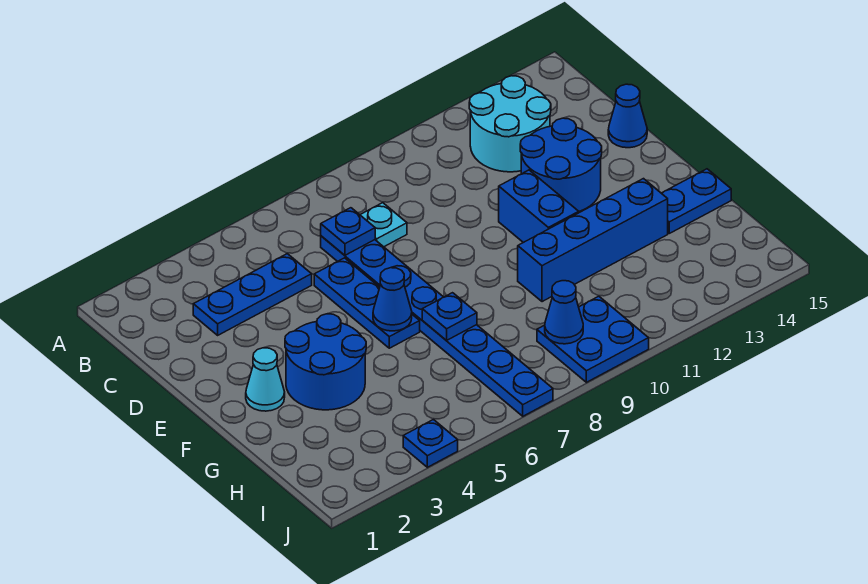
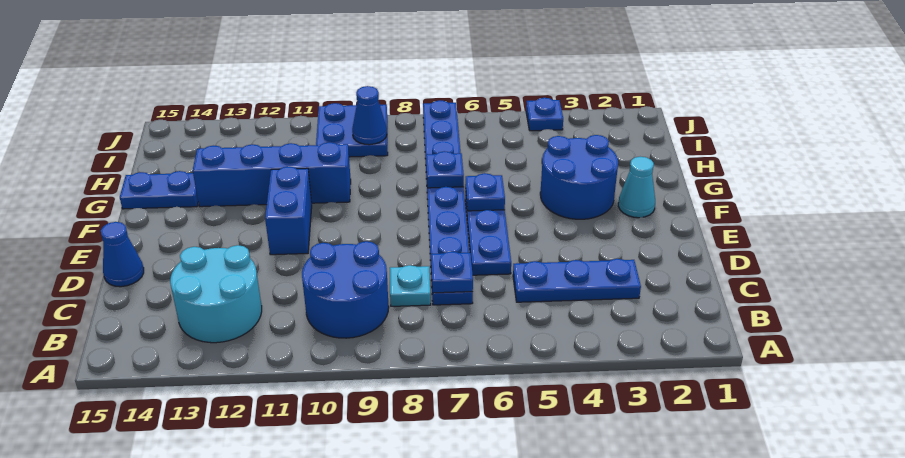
blue round brick D12:E13 level 1 -> blue round brick B9:C10 level 1
blue cone F6 level 2 -> blue plate F6 level 2

